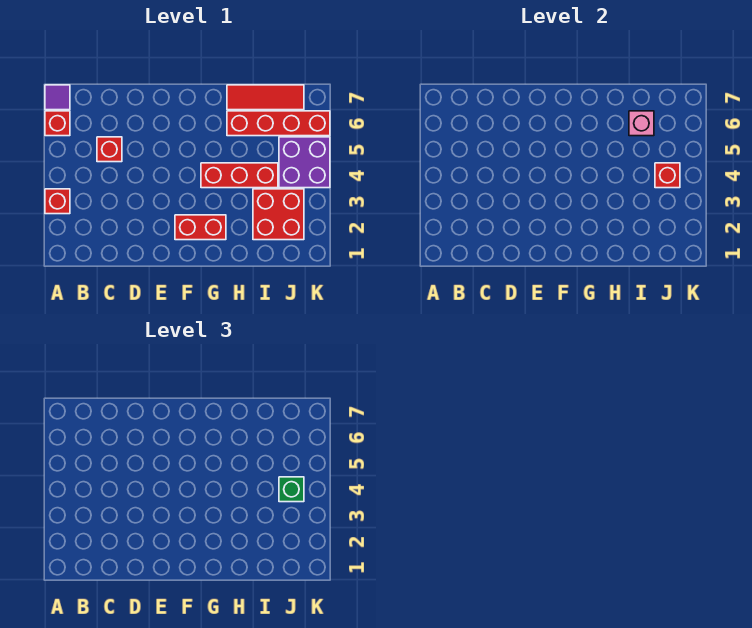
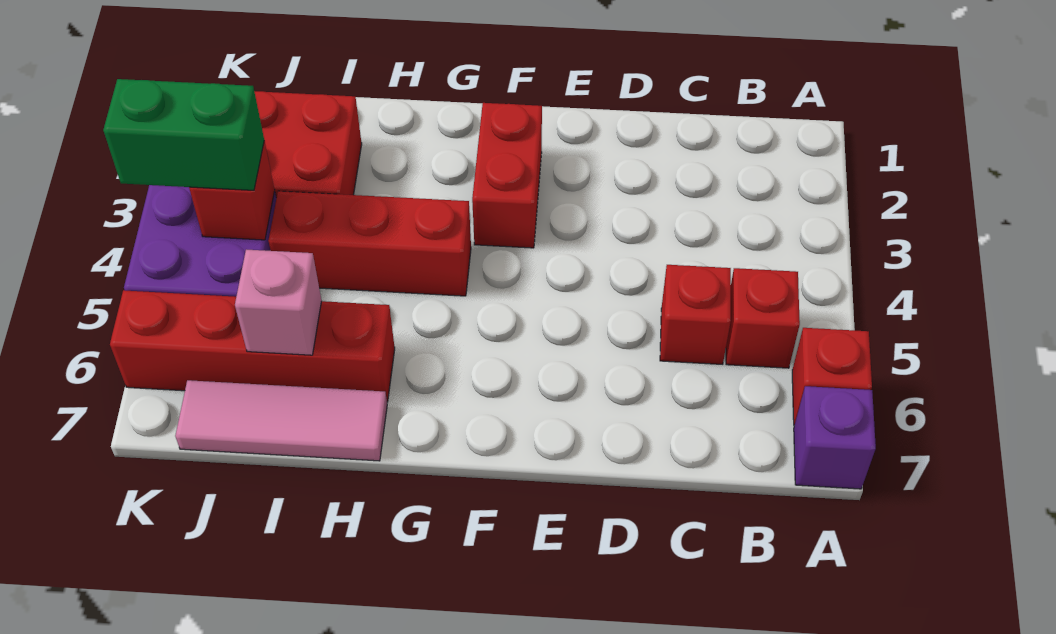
red brick A3 level 1 -> red brick B5 level 1
purple tile A7 level 1 -> purple brick A7 level 1
red brick F2:G2 level 1 -> red brick F2:F3 level 1
red tile H7:J7 level 1 -> pink tile H7:J7 level 1
green brick J4 level 3 -> green brick J4:K4 level 3

